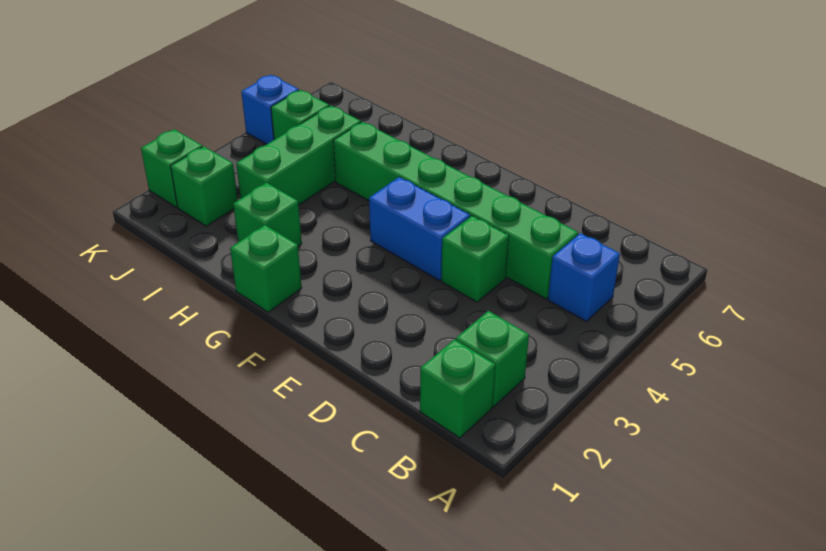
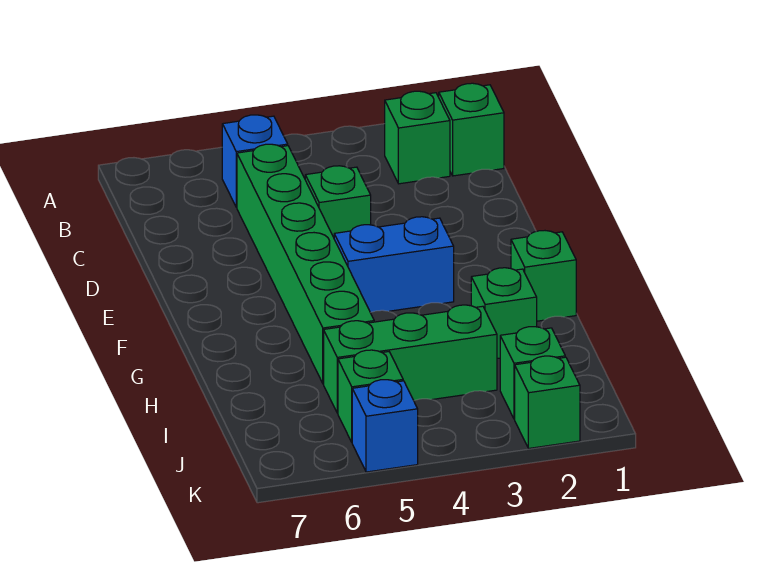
blue brick E4:F4 level 1 -> blue brick F3:F4 level 1

